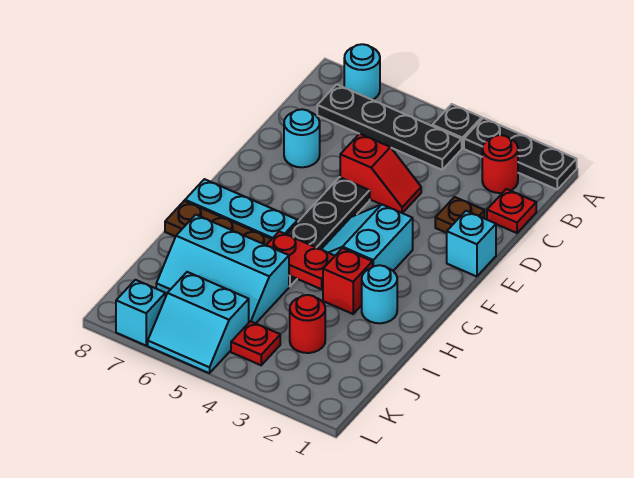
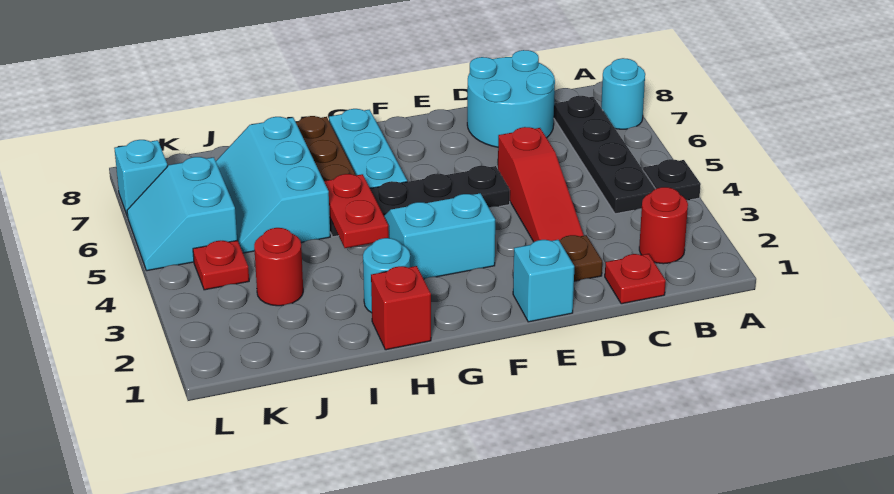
black plate A1:A3 level 1 -> none
red slope D4:D5 level 1 top 5 -> red slope D3:D5 level 1 top 5
cyan round brick D7 level 1 -> cyan round brick C7:D8 level 1
red brick H3 level 1 -> red brick H1 level 1

